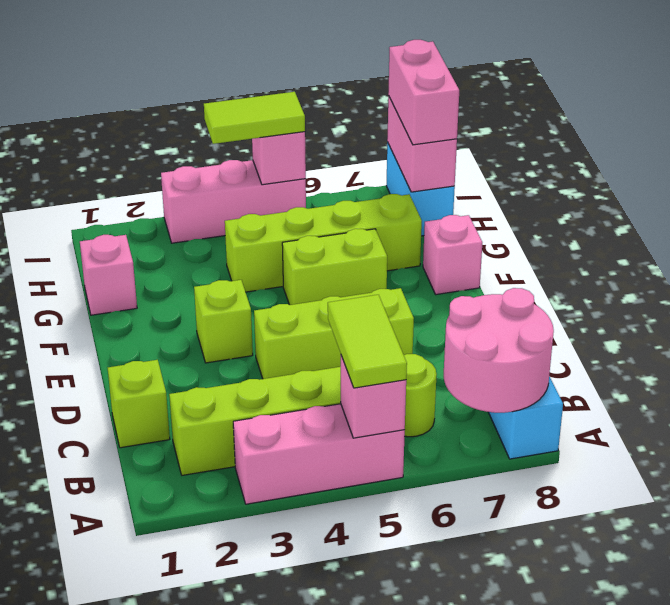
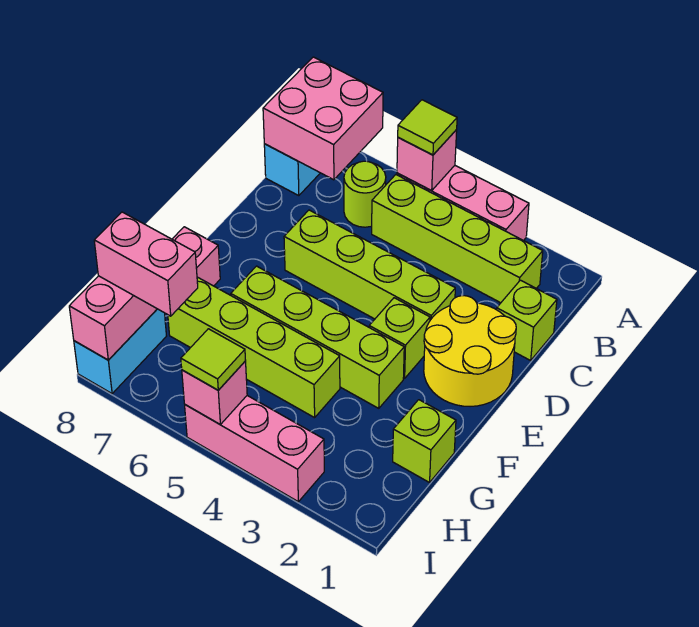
lime tile A5:B5 level 3 -> lime tile A5 level 3
pink round brick A7:B8 level 2 -> pink brick A7:B8 level 2
none -> yellow round brick D1:E2 level 1
lime brick D4:D6 level 1 -> lime brick D3:D6 level 1
lime brick F5:F6 level 1 -> lime brick F3:F6 level 1
pink brick G1 level 1 -> lime brick G1 level 1
pink brick H8:I8 level 3 -> pink brick H7:H8 level 3
lime tile I4:I5 level 3 -> lime tile I5 level 3

